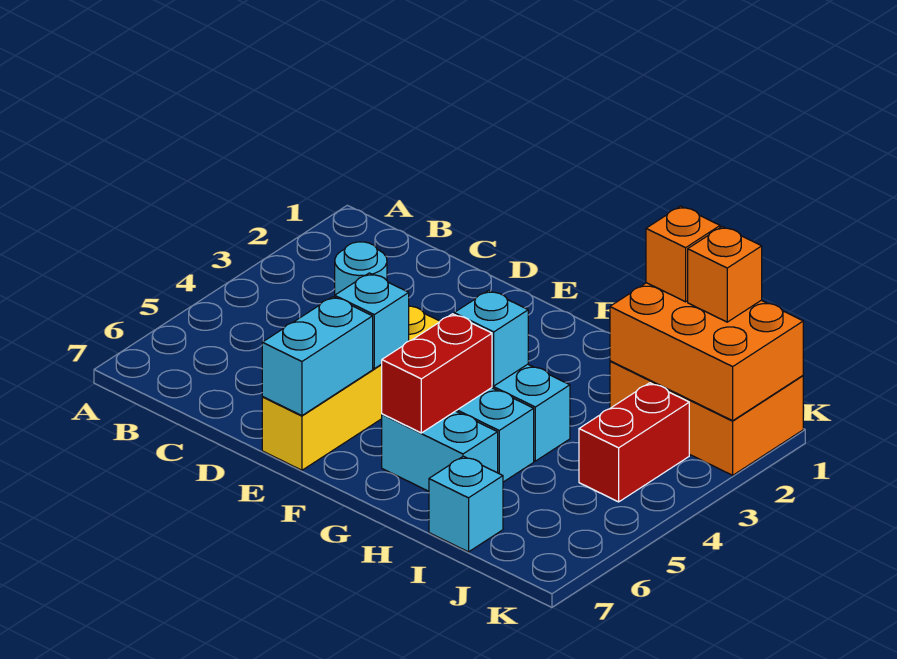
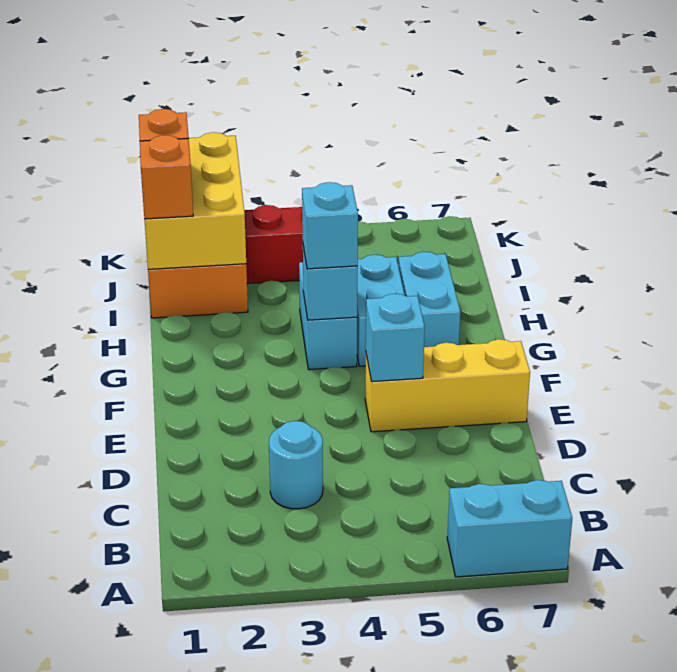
yellow brick E4:E7 level 1 -> yellow brick E5:E7 level 1
cyan brick E6:E7 level 2 -> cyan brick A6:A7 level 1
red brick G5:G6 level 2 -> none
orange brick I1:K2 level 2 -> yellow brick I1:K2 level 2
cyan brick I7 level 1 -> cyan brick G4 level 3

